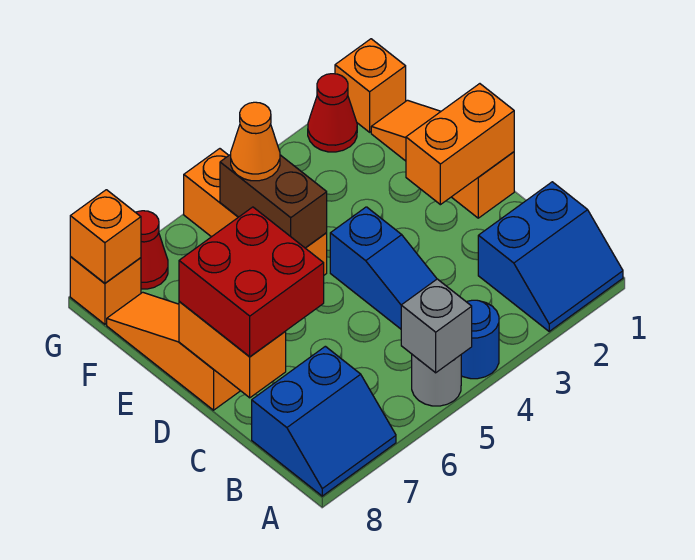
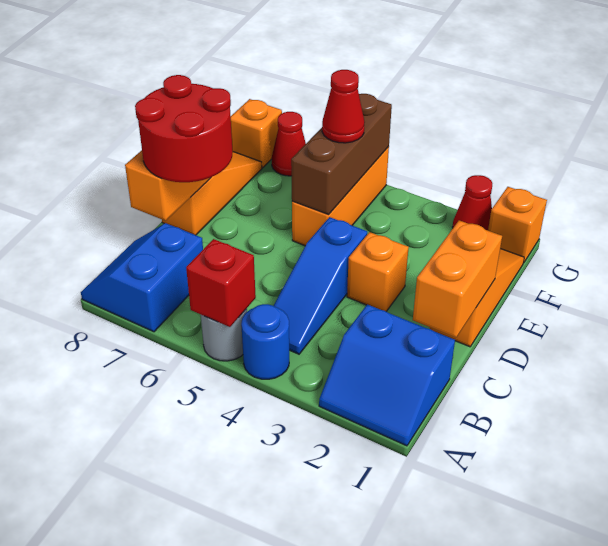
grey brick A5 level 2 -> red brick A5 level 2
blue slope A7:B8 level 1 top B -> blue slope A7:B8 level 1 top 7
red brick C7:D8 level 3 -> red round brick C7:D8 level 3
orange brick D1:D2 level 2 -> orange brick C1:D1 level 2
brown brick E5:F5 level 2 -> brown brick E5:G5 level 2
orange cone F5 level 3 -> red cone F5 level 3
orange brick G8 level 2 -> orange brick D3 level 1

